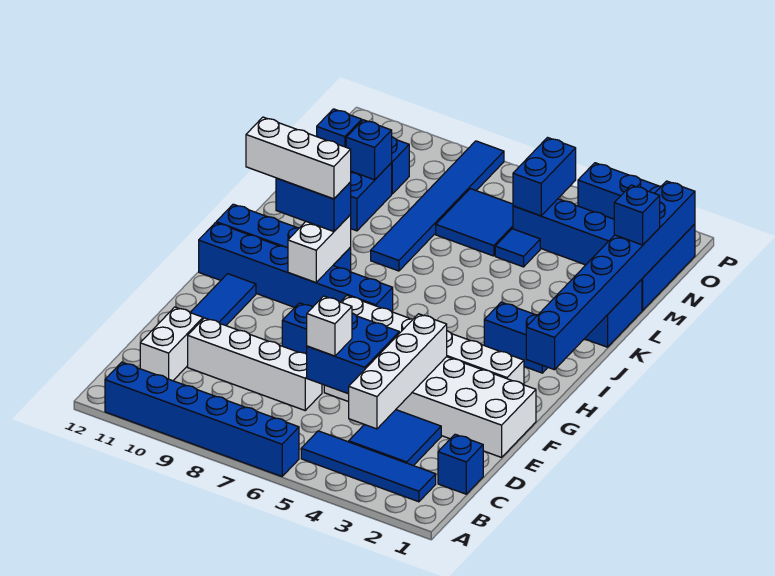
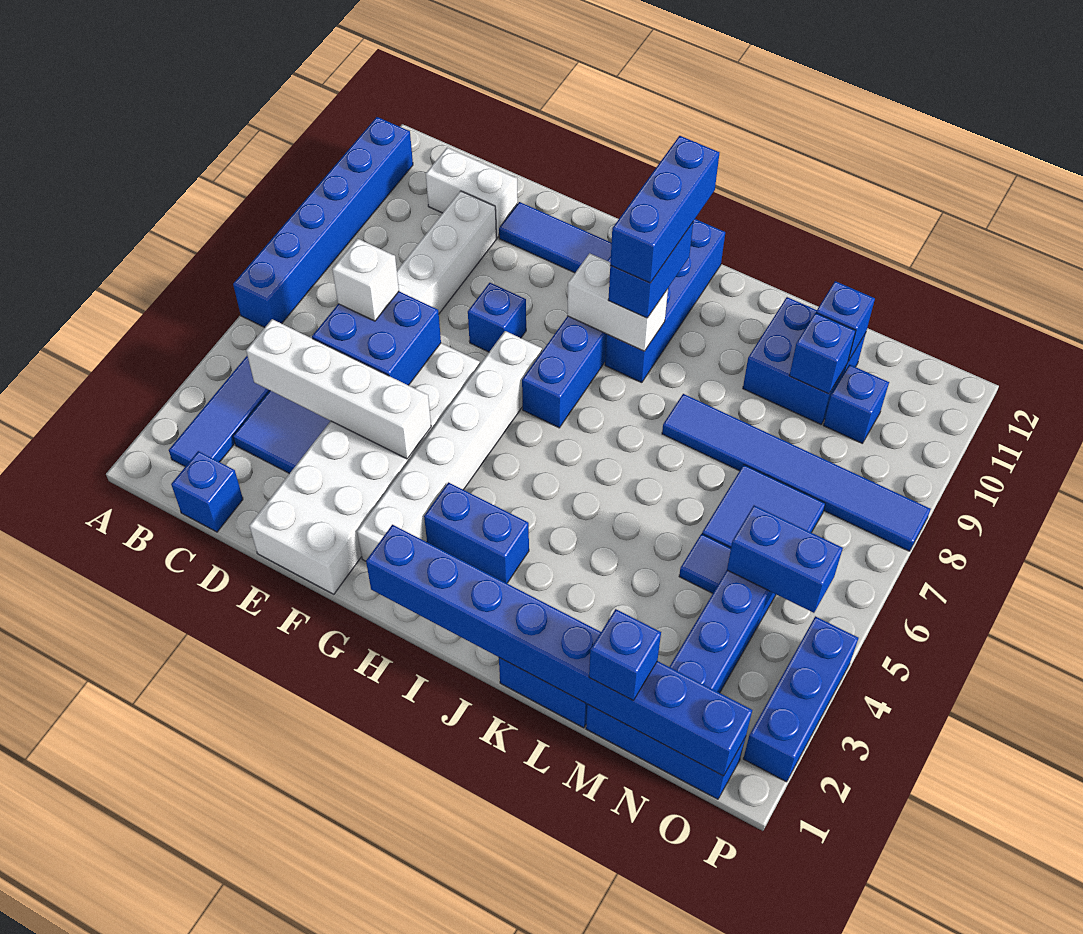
blue brick I2:I3 level 1 -> blue brick H3:I3 level 1
white brick I9:I11 level 4 -> blue brick I9:I11 level 4

